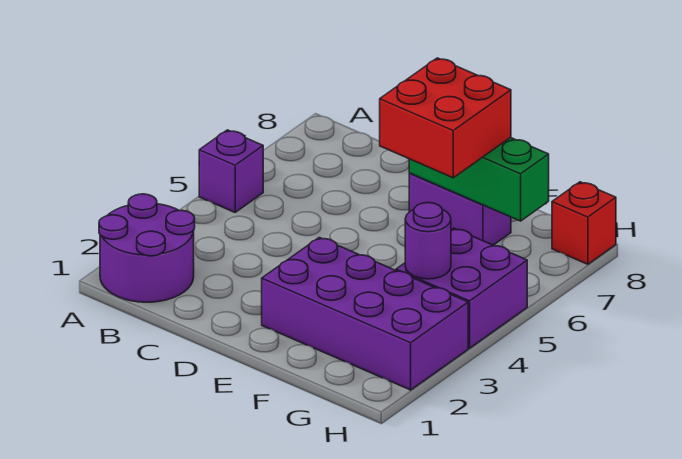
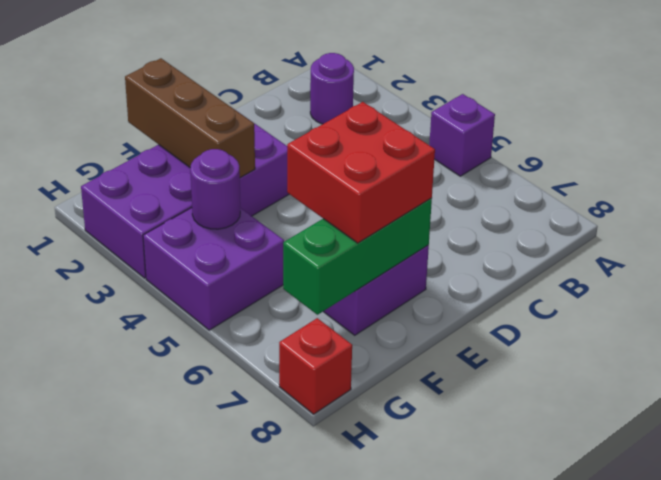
purple round brick A1:B2 level 1 -> purple round brick B2 level 1
none -> brown brick F1:F3 level 2

